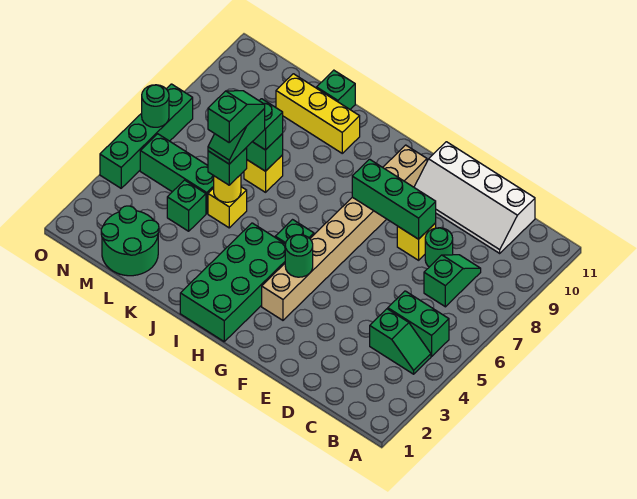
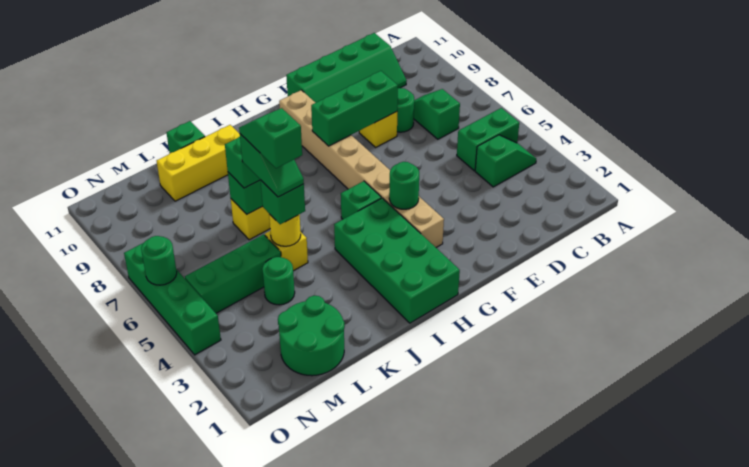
white slope C10:F11 level 1 top 11 -> green slope C10:F11 level 1 top 11
green brick L4 level 1 -> green round brick L4 level 1

